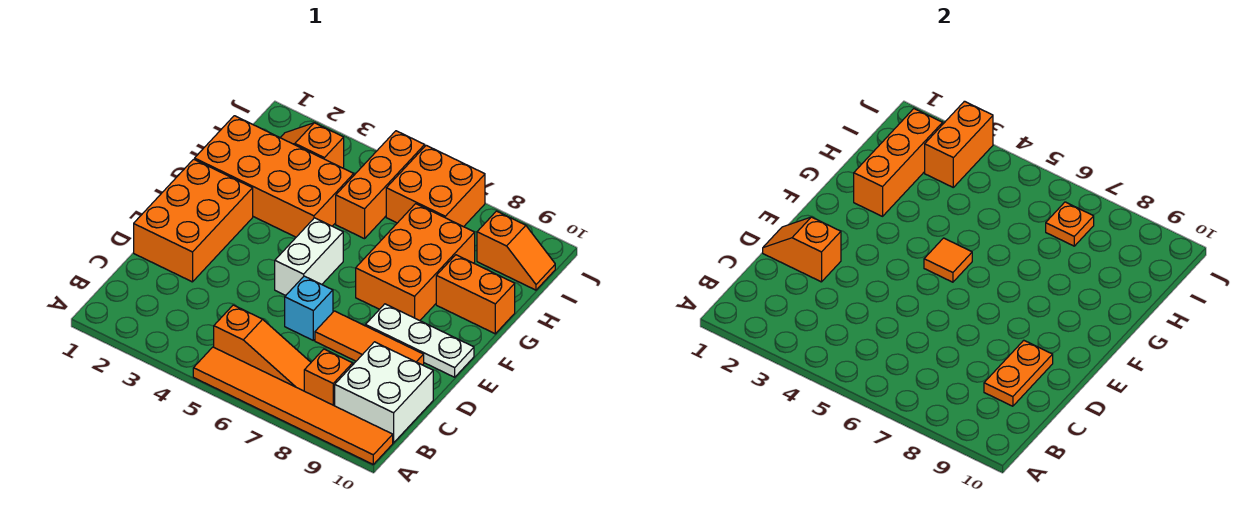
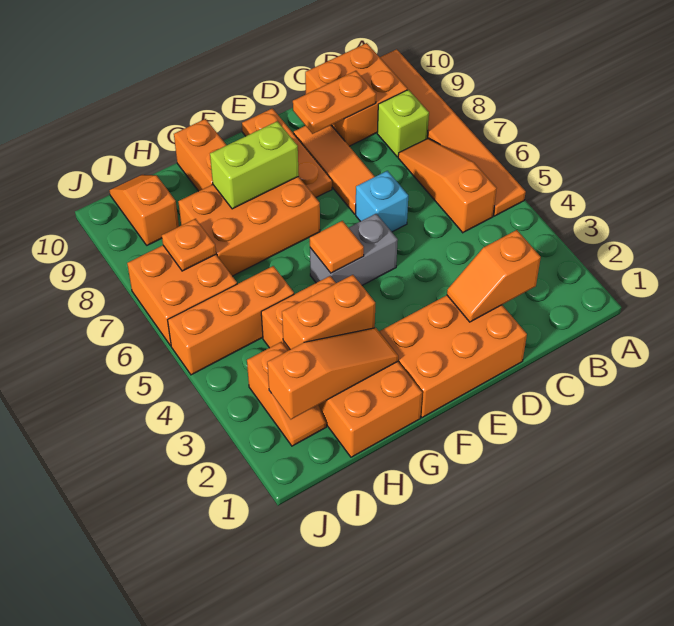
orange brick B8 level 1 -> lime brick B8 level 1
white brick B9:C10 level 1 -> orange brick B9:C10 level 1
orange slope D1:D2 level 2 top 2 -> orange slope C2:D2 level 2 top C
white brick E5:F5 level 1 -> grey brick E5:F5 level 1
white plate E8:E10 level 1 -> orange plate E8:E10 level 1
none -> lime brick F8:G8 level 2
orange brick G2:I2 level 2 -> orange slope G2:I2 level 2 top I
orange brick I3:J3 level 2 -> orange brick G3:H3 level 2

